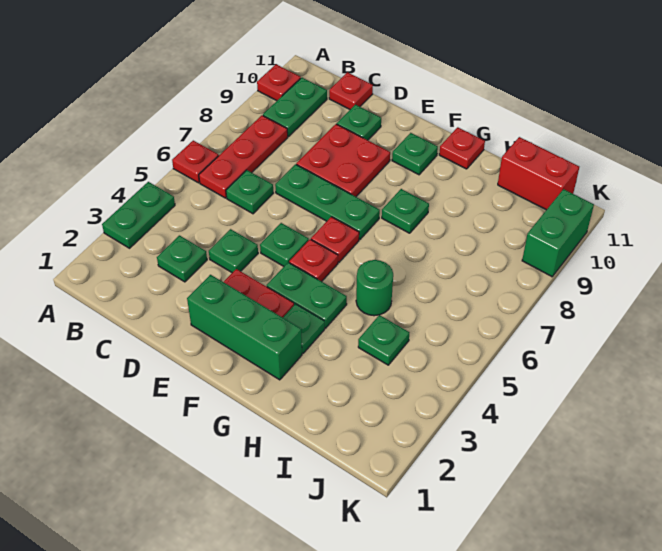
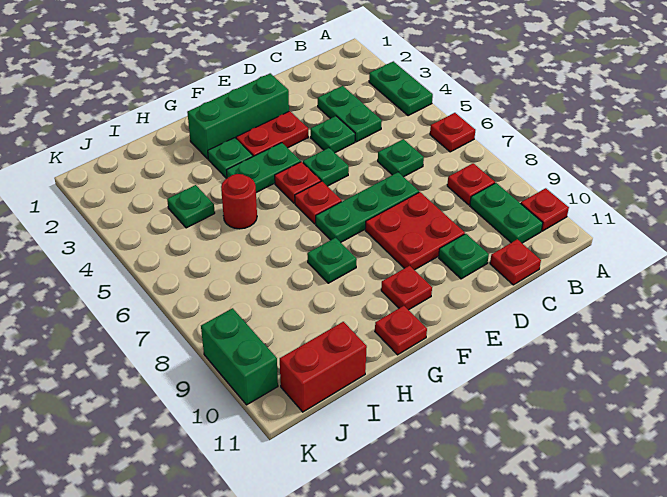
red plate B6:B8 level 1 -> red plate B8 level 1
green plate C3 level 1 -> green plate C3:C4 level 1
green plate F10 level 1 -> red plate F10 level 1
green round brick H5 level 1 -> red round brick H5 level 1

